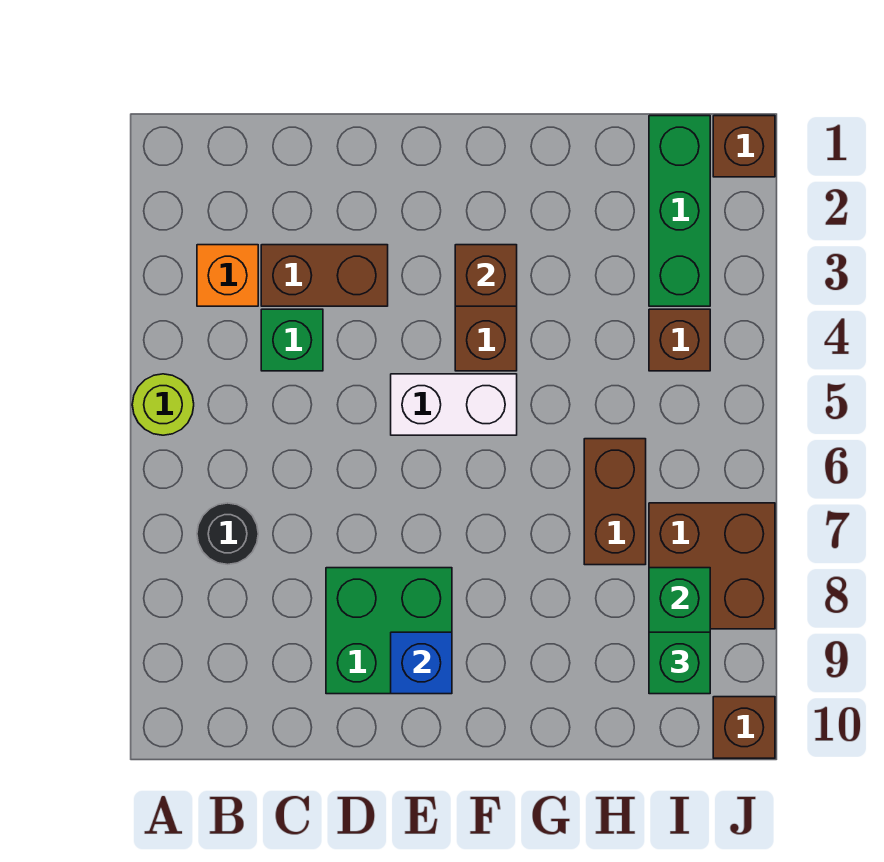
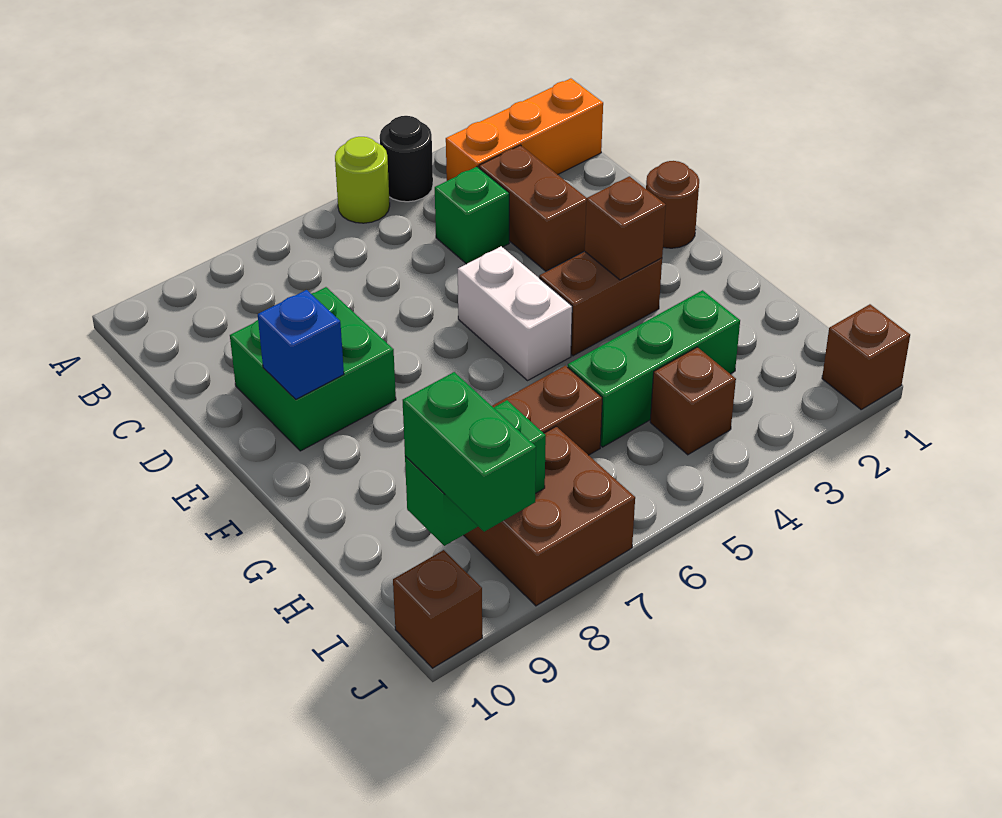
orange brick B3 level 1 -> orange brick B1:B3 level 1
black round brick B7 level 1 -> black round brick A4 level 1
none -> brown round brick E1 level 1
green brick I1:I3 level 1 -> green brick H3:H5 level 1
green brick I9 level 3 -> green brick I9:J9 level 3

